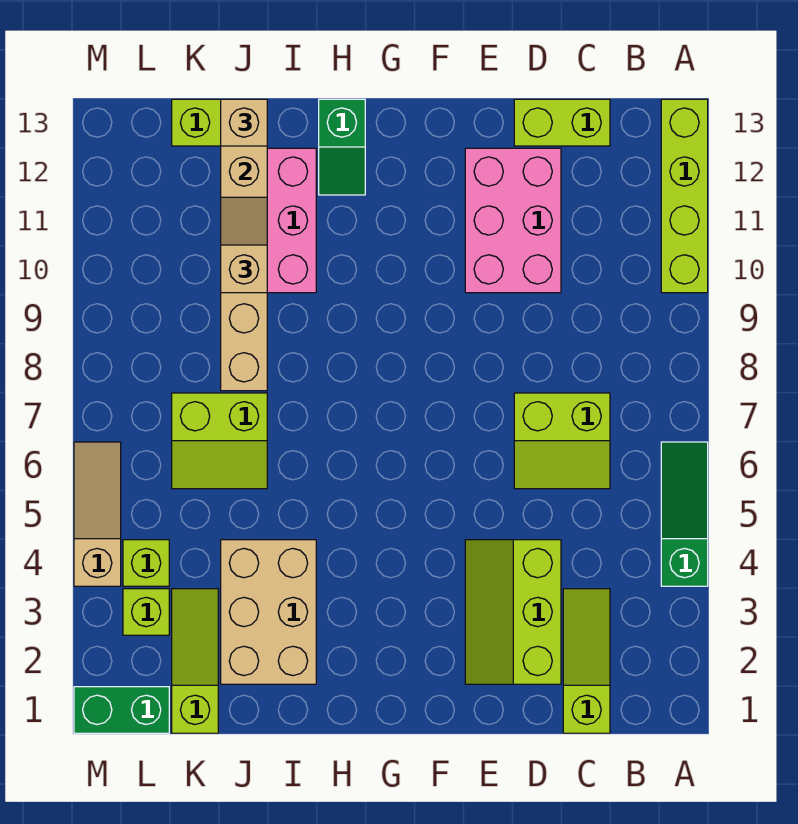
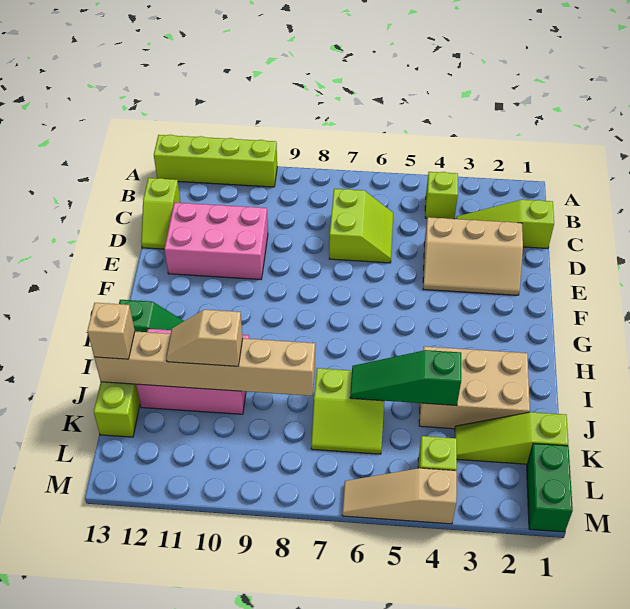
green slope A4:A6 level 1 top 4 -> green slope J4:J6 level 2 top 4
lime brick C13:D13 level 1 -> lime slope C13:D13 level 1 top C
lime slope D2:E4 level 1 top D -> tan slope D2:E4 level 1 top D
lime slope J6:K7 level 1 top 7 -> lime slope J6:K7 level 1 top J
lime brick L3 level 1 -> lime brick B4 level 1

